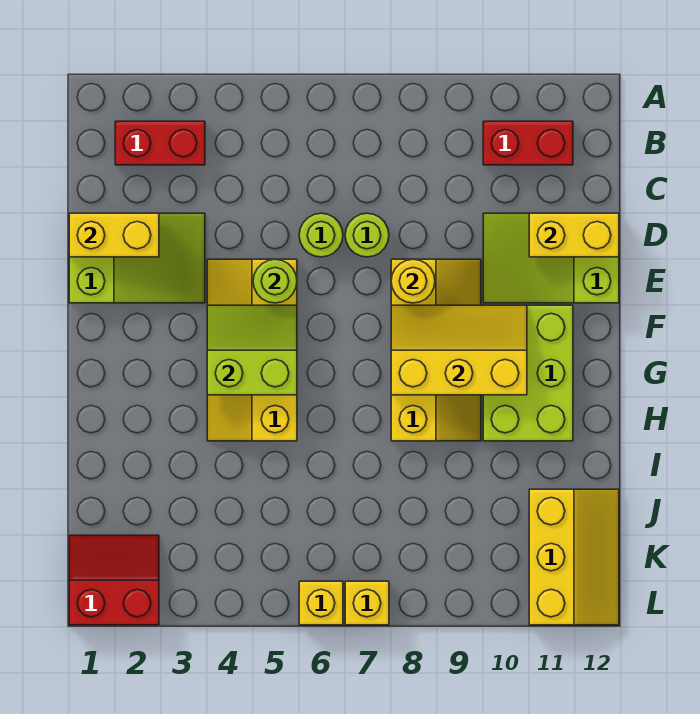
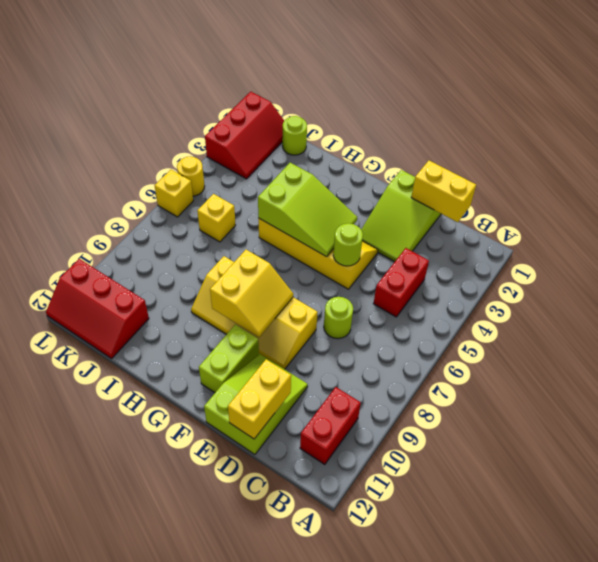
red brick B2:B3 level 1 -> red brick C4:C5 level 1
yellow brick D1:D2 level 2 -> yellow brick C1:D1 level 2
lime round brick D6 level 1 -> lime round brick J1 level 1
yellow round brick E8 level 2 -> yellow round brick L5 level 1
lime slope F4:G5 level 2 top G -> lime slope F4:H5 level 2 top H
yellow slope F8:G10 level 2 top G -> yellow slope F8:G9 level 2 top G
lime brick F10:H11 level 1 -> lime brick F10:F11 level 1
yellow slope J11:L12 level 1 top 11 -> red slope J11:L12 level 1 top 11
red slope K1:L2 level 1 top L -> red slope K1:L3 level 1 top L
yellow brick L7 level 1 -> yellow brick J6 level 1

